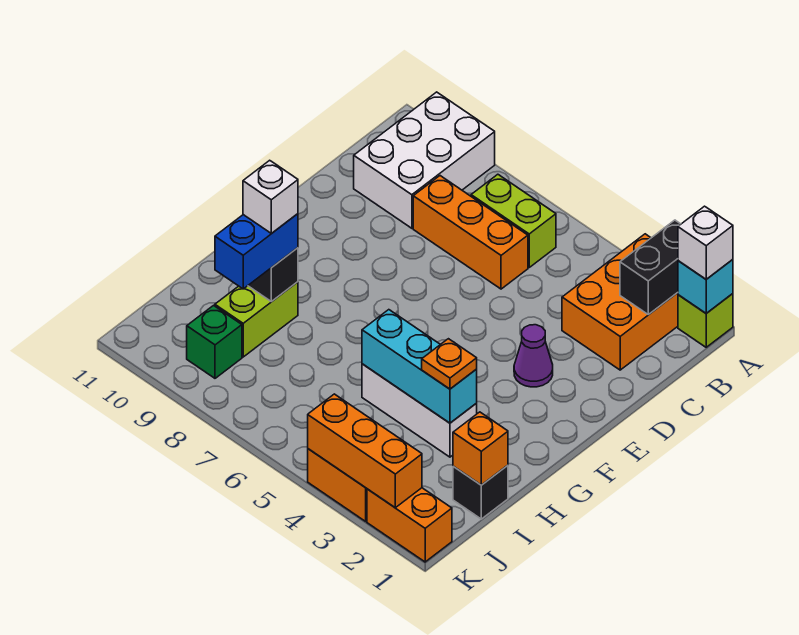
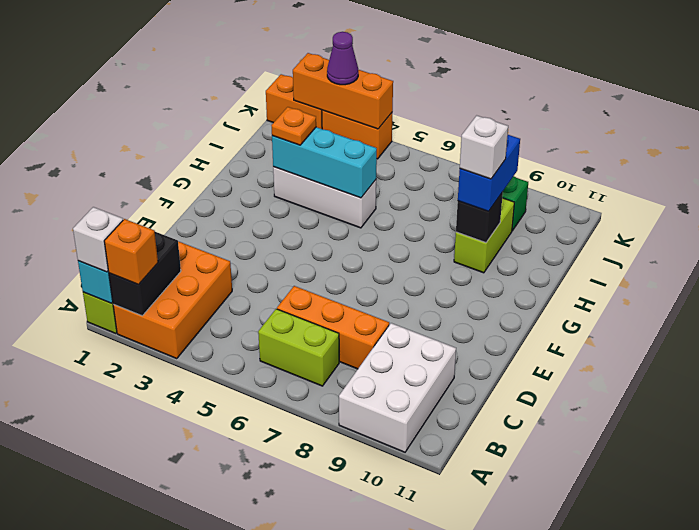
purple cone E3 level 1 -> purple cone K3 level 3
black brick I1 level 1 -> none
orange brick I1 level 2 -> orange brick A2 level 3

